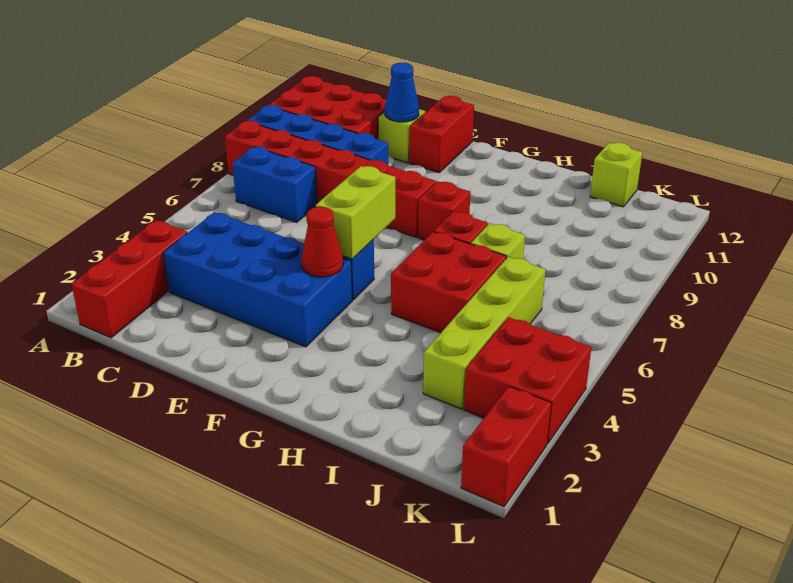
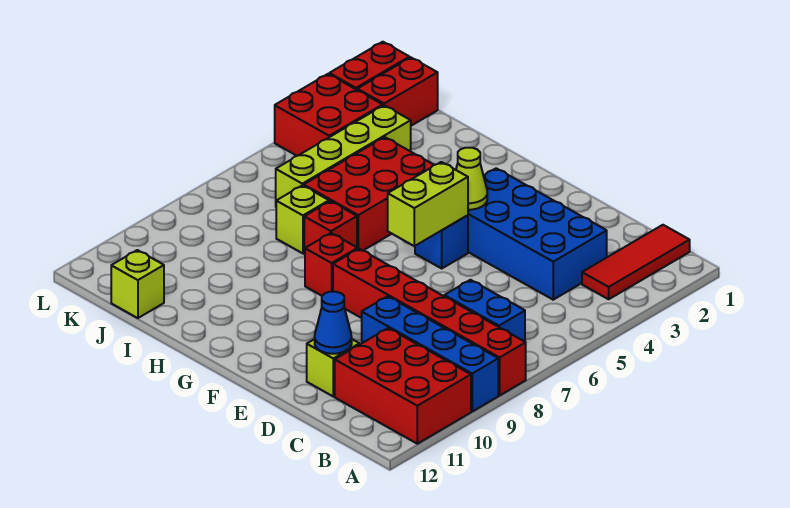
red brick B1:B3 level 1 -> red tile B1:B3 level 1
red brick E11:E12 level 1 -> red brick K1:K2 level 1
red cone F4 level 2 -> lime cone F4 level 2
red brick H5:I6 level 1 -> red brick H4:I6 level 1

